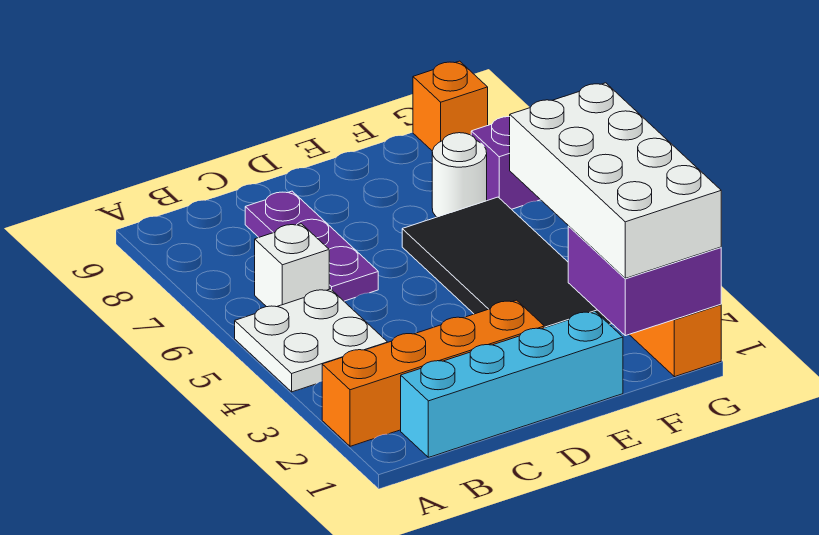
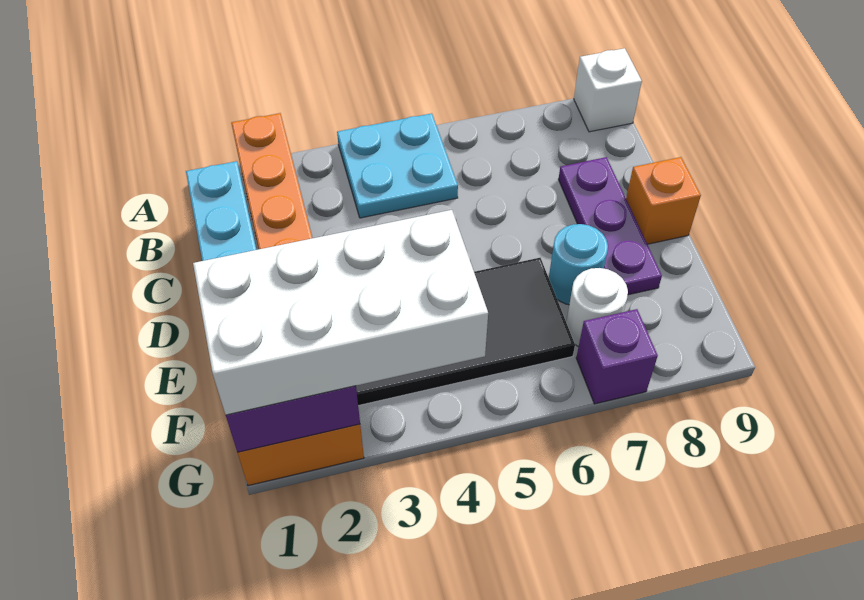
white plate A4:B5 level 1 -> cyan plate A4:B5 level 1
white brick B6 level 1 -> white brick A9 level 1
purple plate C6:C8 level 1 -> purple plate C8:E8 level 1
none -> cyan round brick E7 level 1
orange brick G9 level 1 -> orange brick D9 level 1

